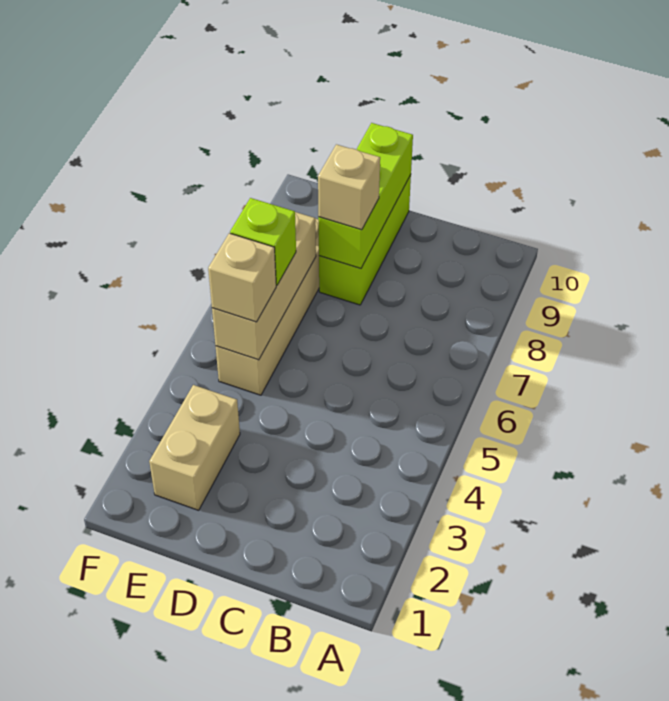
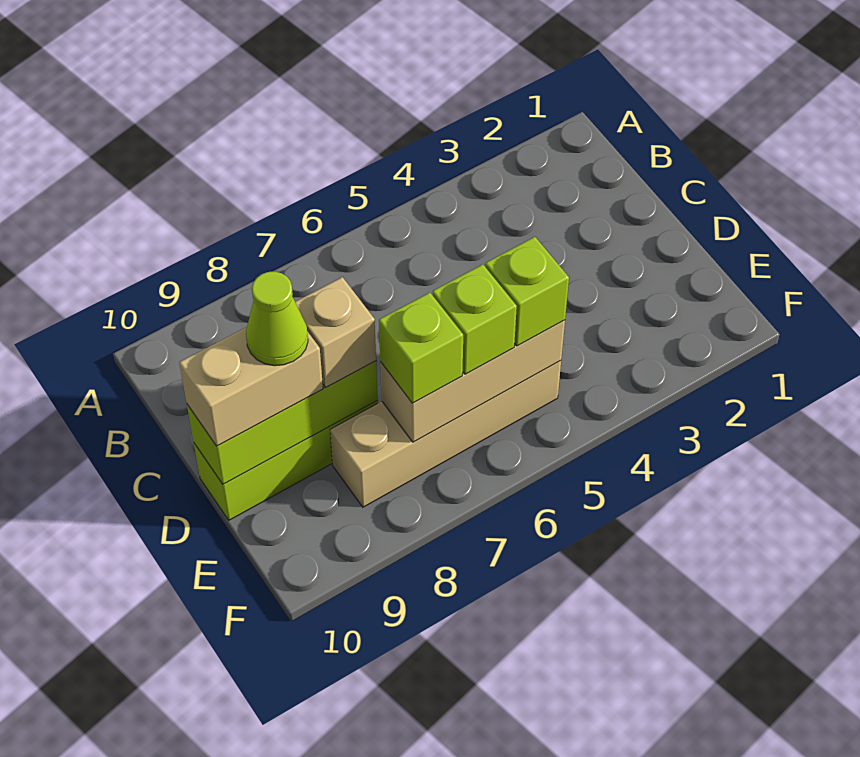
none -> lime cone D9 level 4
tan brick E2:E3 level 1 -> tan brick D9:D10 level 3
tan brick E5 level 3 -> lime brick E5 level 3
none -> lime brick E7 level 3

